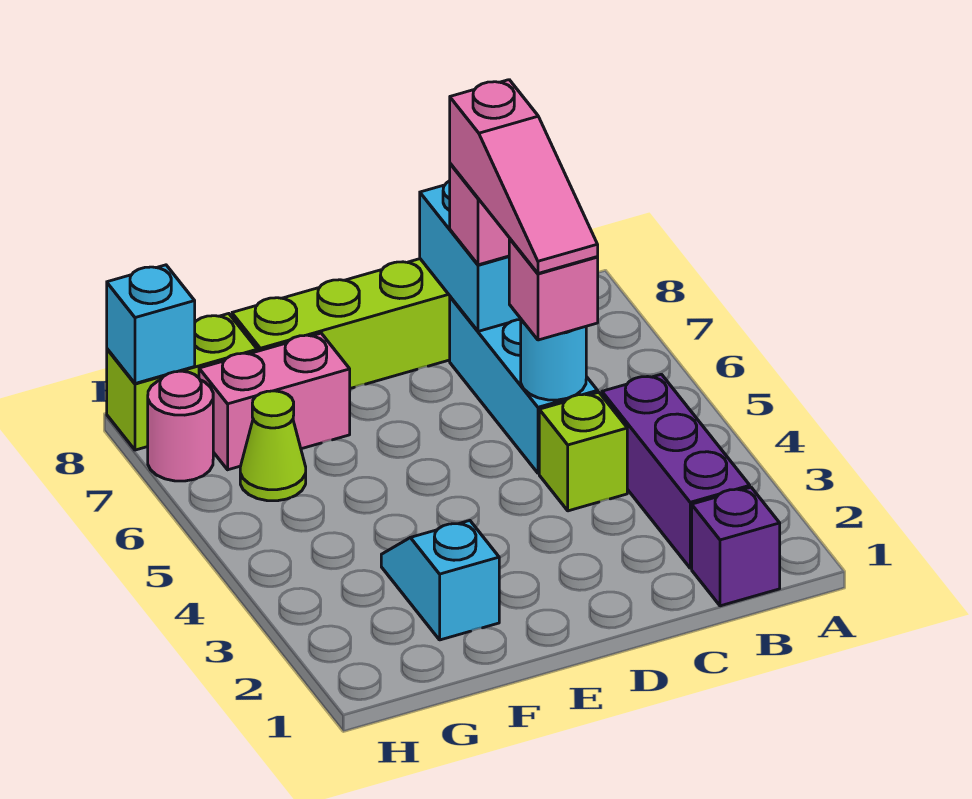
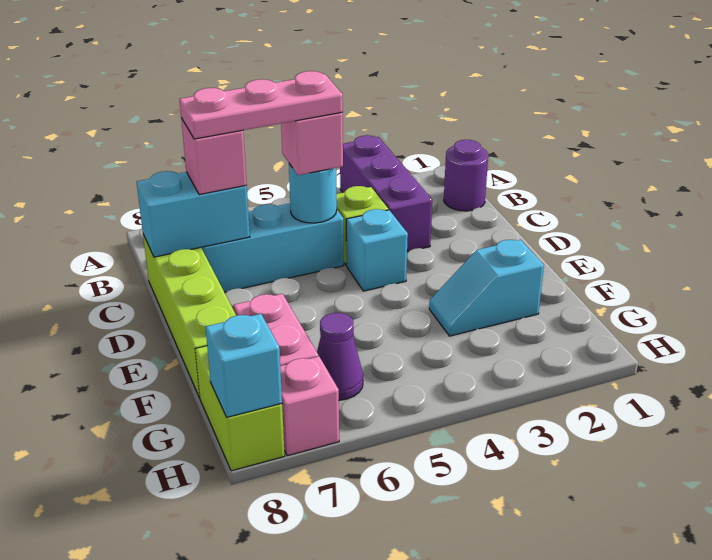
purple brick B1 level 1 -> purple round brick B1 level 1
purple brick B2:B4 level 1 -> purple brick A3:C3 level 1
pink slope C5:C7 level 4 top 7 -> pink plate C5:C7 level 4
none -> cyan brick D4 level 1
lime cone G6 level 1 -> purple cone G6 level 1
pink round brick H7 level 1 -> pink brick H7 level 1

